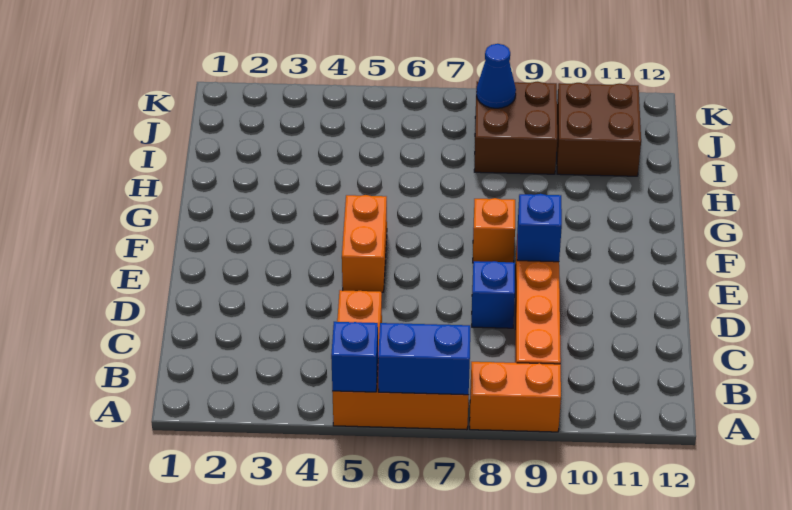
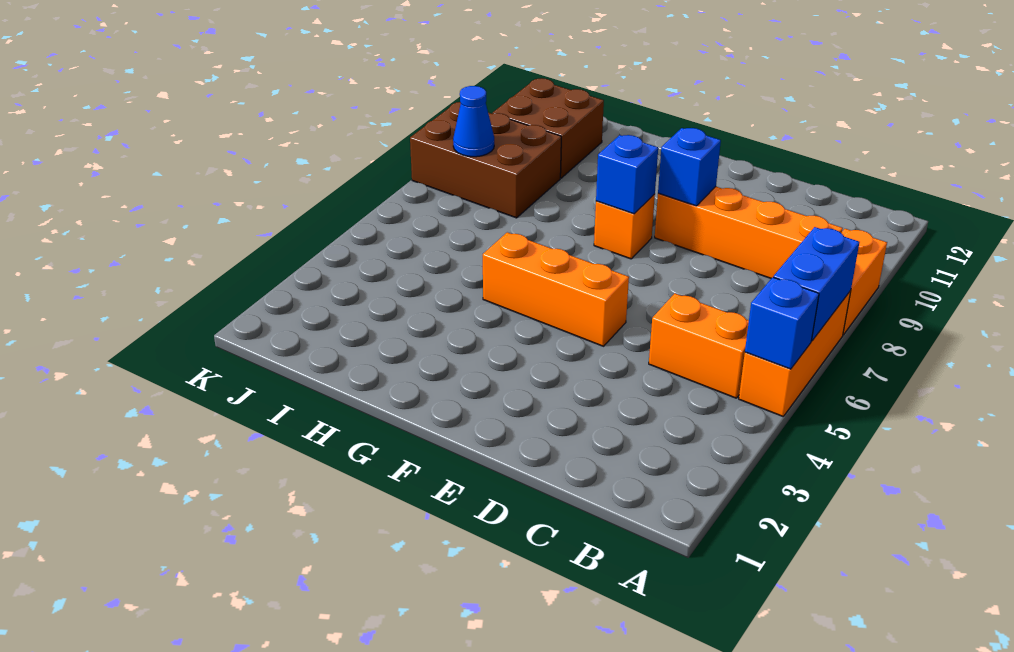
blue brick D8 level 1 -> blue brick F8 level 2
orange brick E5:F5 level 1 -> orange brick E5:G5 level 1
brown brick I8:J9 level 1 -> brown brick I8:K9 level 1

